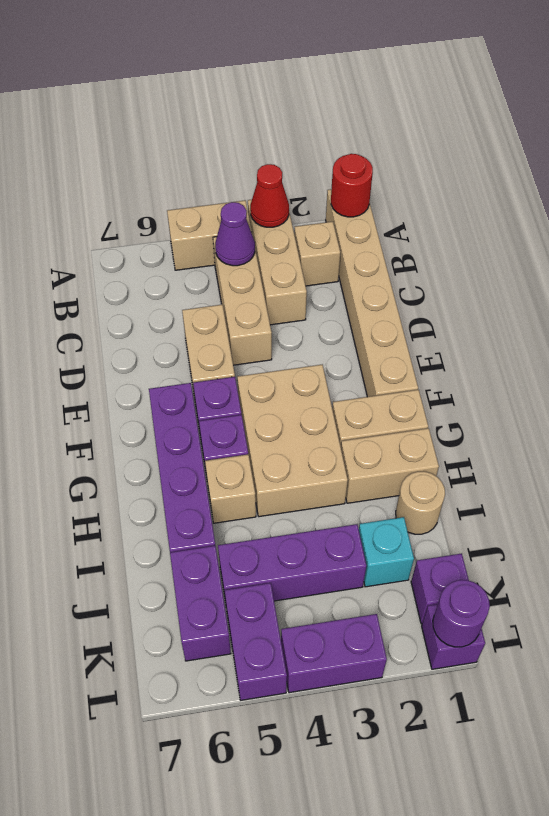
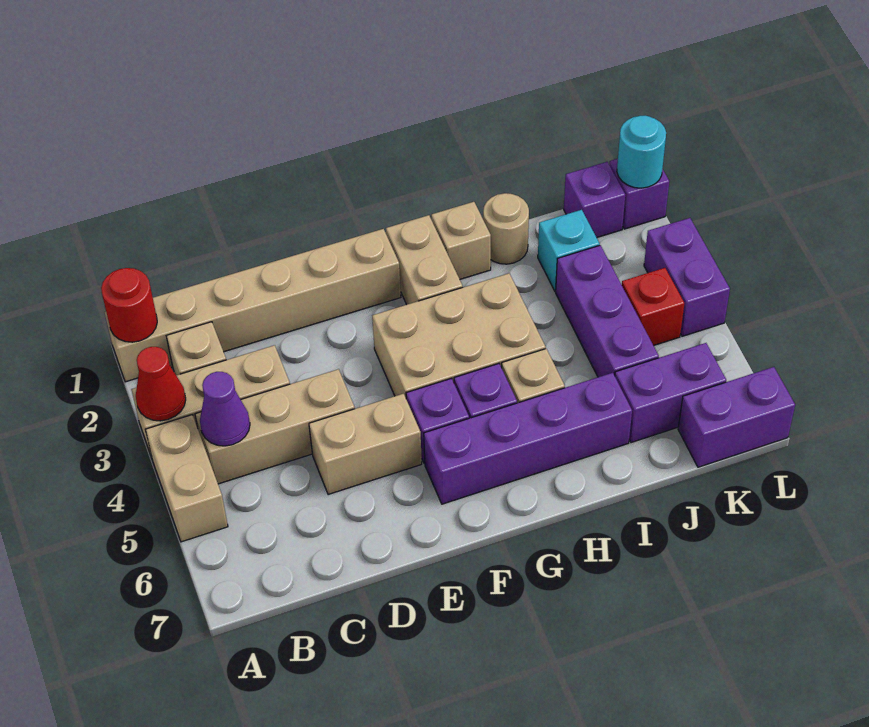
tan brick H1:H2 level 1 -> tan brick H1 level 1
none -> red brick K4 level 1
purple brick K5:L5 level 1 -> purple brick K7:L7 level 1
purple round brick L1 level 2 -> cyan round brick L1 level 2

